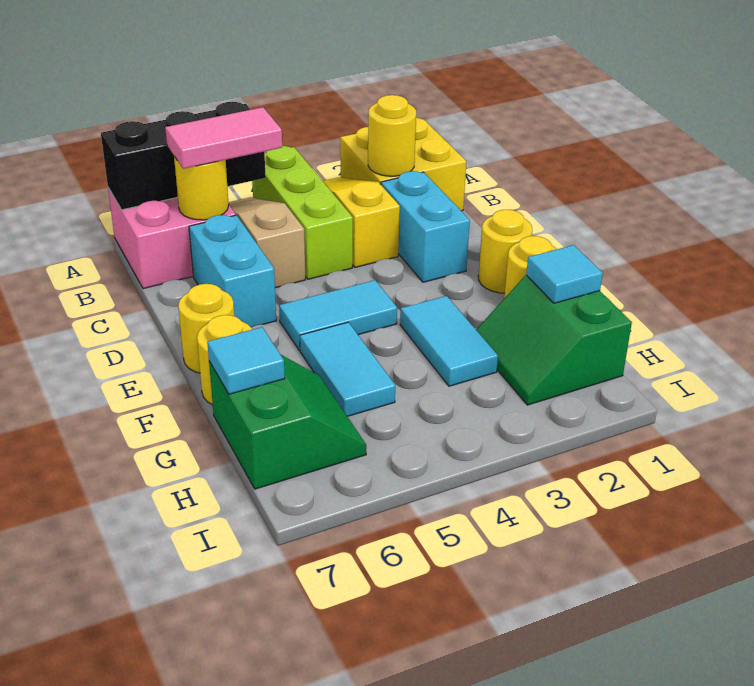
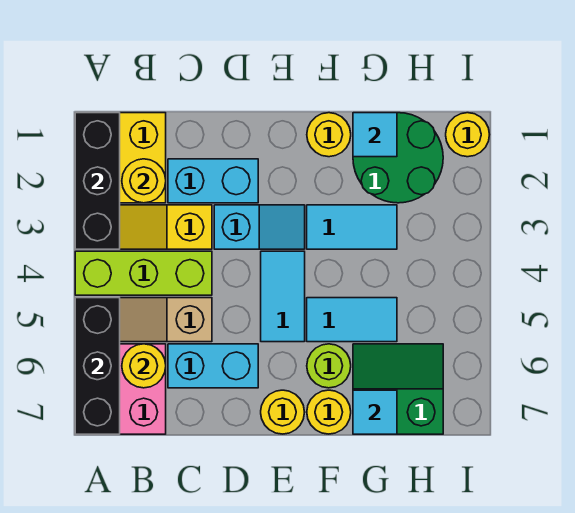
none -> black brick A1:A3 level 2
pink tile B5:B6 level 3 -> none
none -> cyan slope D3:E3 level 1 top D
yellow round brick E1 level 1 -> yellow round brick I1 level 1
none -> lime round brick F6 level 1
green slope G1:H2 level 1 top 1 -> green round brick G1:H2 level 1

